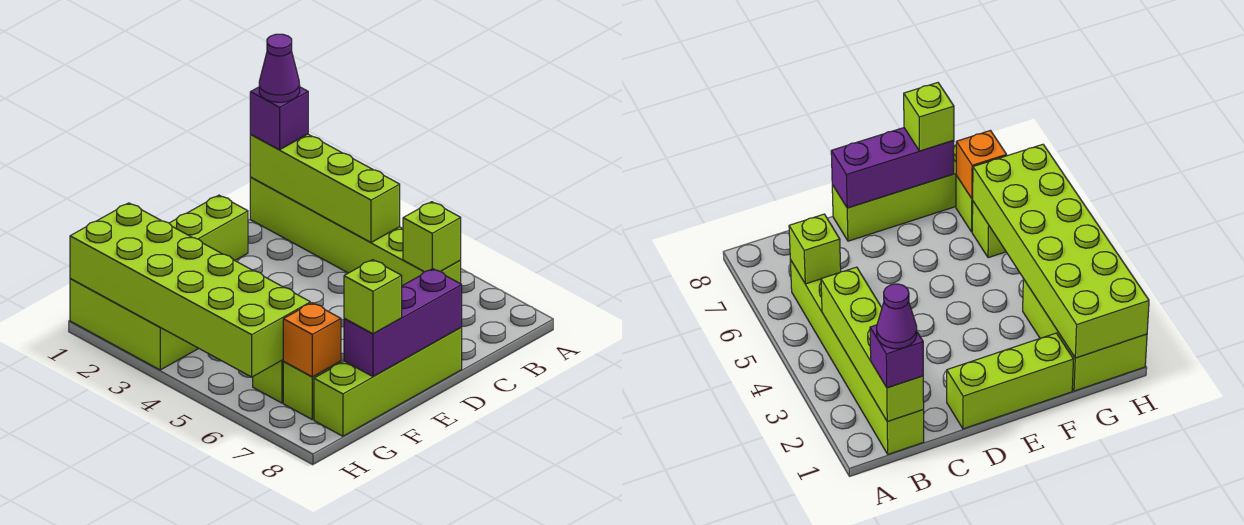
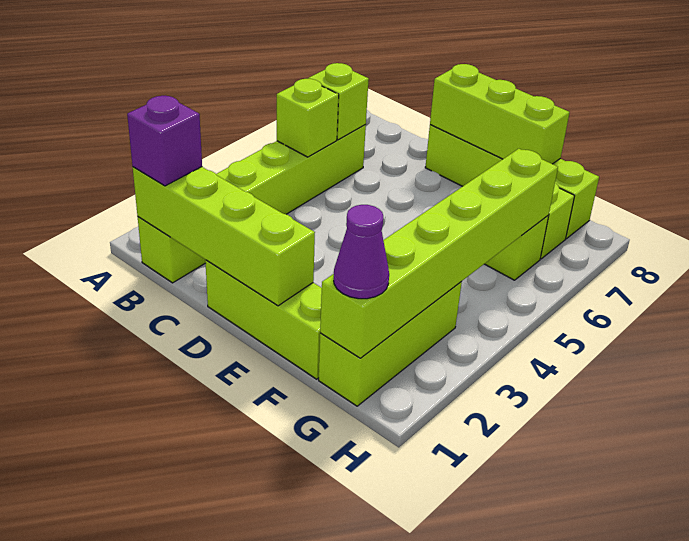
lime brick B1:B4 level 2 -> lime brick B1:E1 level 2
purple cone B1 level 4 -> purple cone G1 level 3
purple brick D8:F8 level 2 -> lime brick D8:F8 level 2
lime brick F8 level 3 -> lime brick B5 level 2
lime brick G1:H3 level 1 -> lime brick G1:G3 level 1
lime brick G1:H6 level 2 -> lime brick G1:G6 level 2
orange brick G7 level 2 -> none

